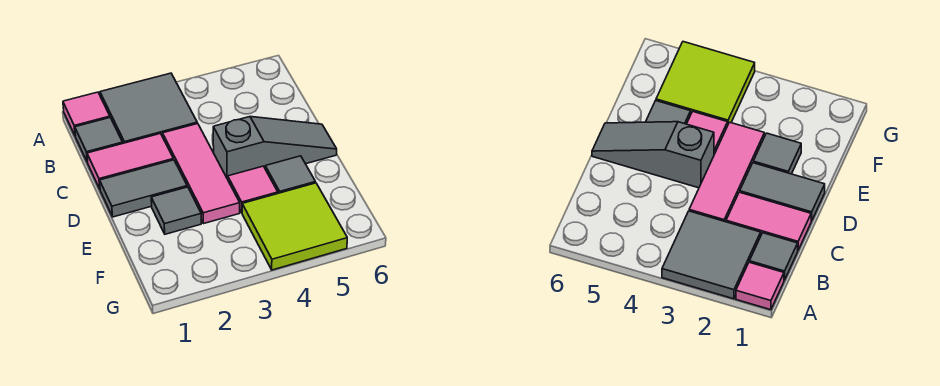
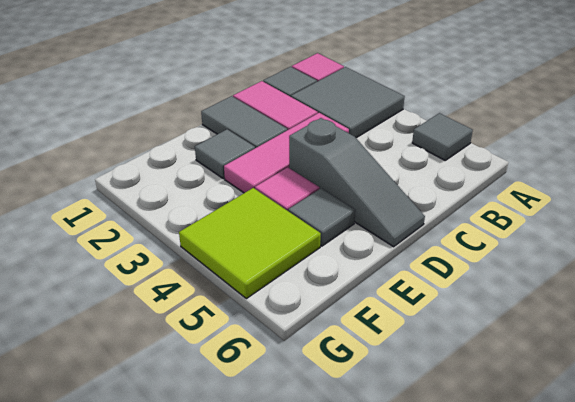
none -> grey tile A5 level 1

